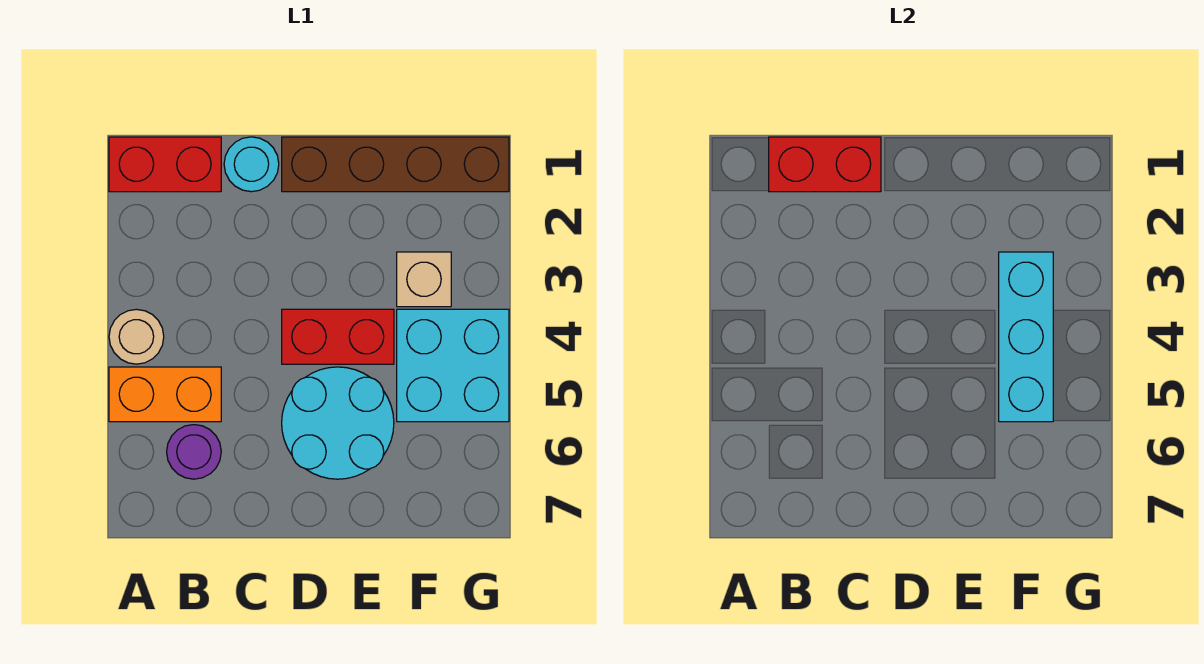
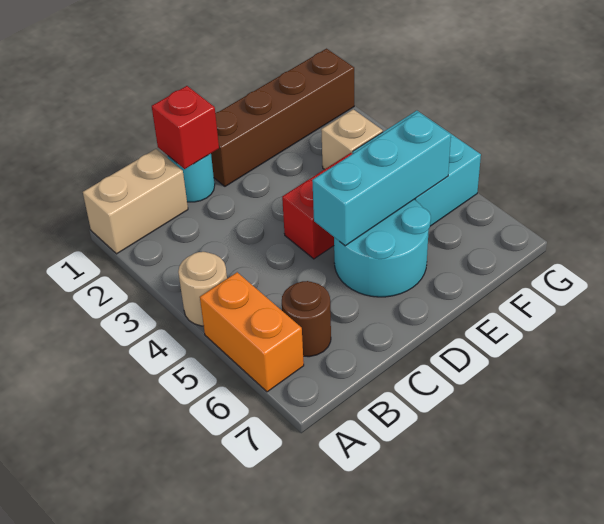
red brick A1:B1 level 1 -> tan brick A1:B1 level 1
orange brick A5:B5 level 1 -> orange brick A5:A6 level 1
red brick B1:C1 level 2 -> red brick C1 level 2
purple round brick B6 level 1 -> brown round brick B6 level 1
cyan brick F3:F5 level 2 -> cyan brick D5:F5 level 2

